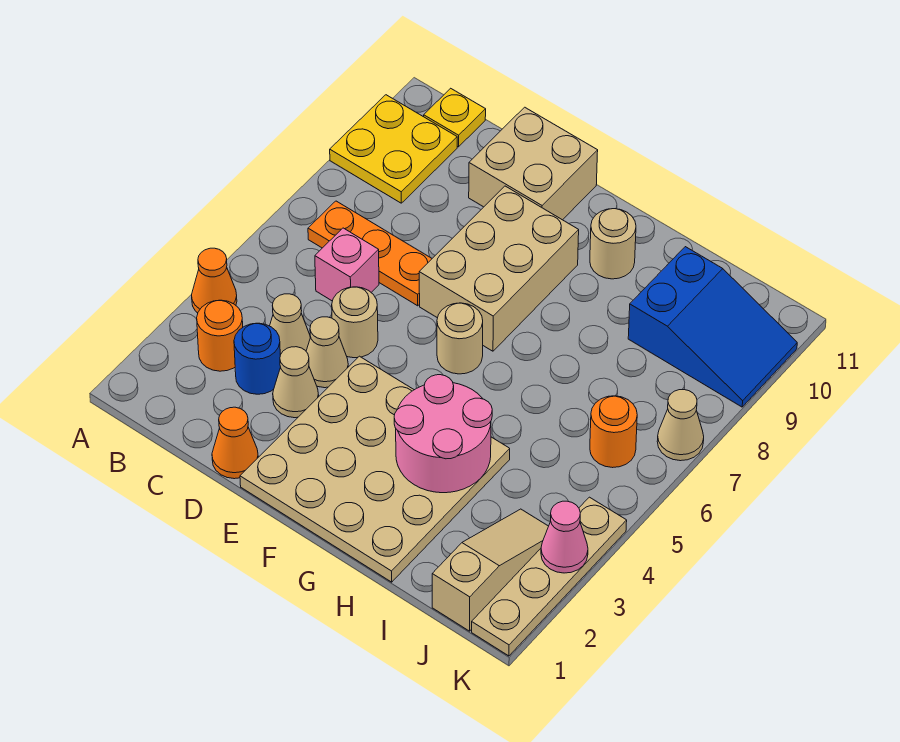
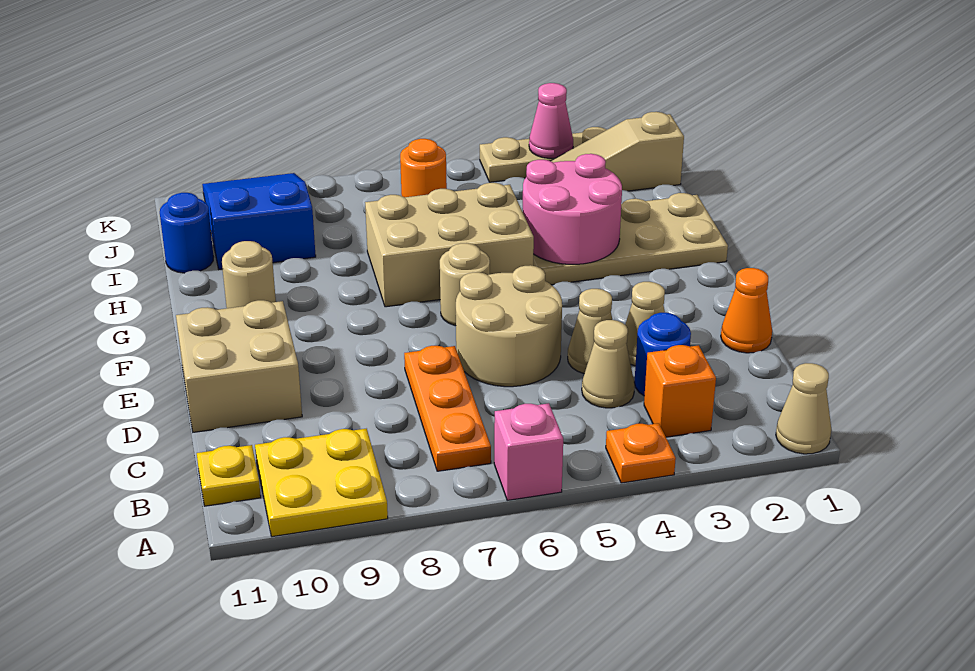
orange cone A4 level 1 -> orange plate A4 level 1
orange round brick B3 level 1 -> orange brick B3 level 1
pink brick C6 level 1 -> pink brick A6 level 1
tan round brick D5 level 1 -> tan round brick D5:E6 level 1
tan plate E1:H4 level 1 -> tan plate G1:H4 level 1
tan brick E7:F9 level 1 -> tan brick G5:H7 level 1
none -> blue round brick I11 level 1
tan cone K7 level 1 -> tan cone A1 level 1

